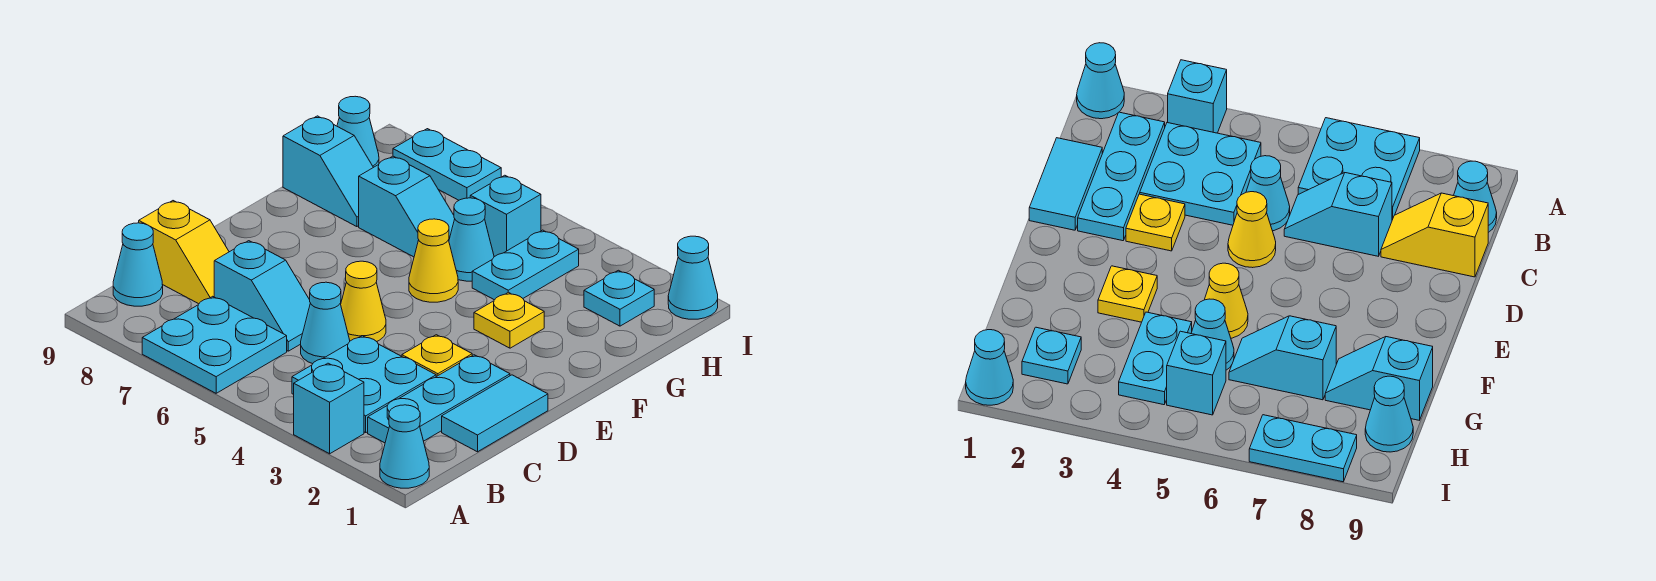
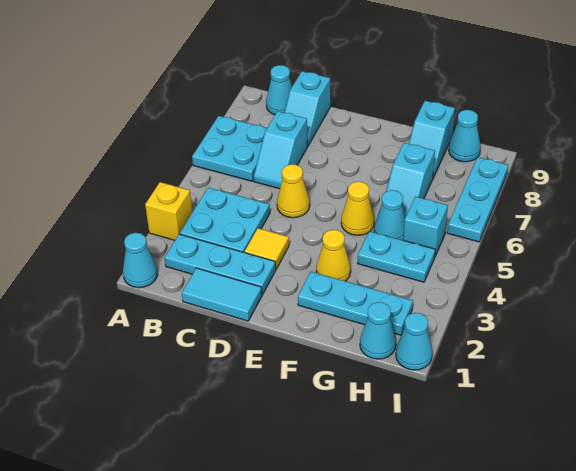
cyan brick A3 level 1 -> yellow brick A3 level 1
cyan cone C5 level 1 -> cyan cone H1 level 1
yellow slope C8:C9 level 1 top 9 -> cyan slope C8:C9 level 1 top 9
yellow plate D3 level 1 -> yellow tile D3 level 1
yellow plate F3 level 1 -> yellow cone F3 level 1
cyan plate H2 level 1 -> cyan plate F2:H2 level 1
cyan plate I7:I8 level 1 -> cyan plate I6:I8 level 1

